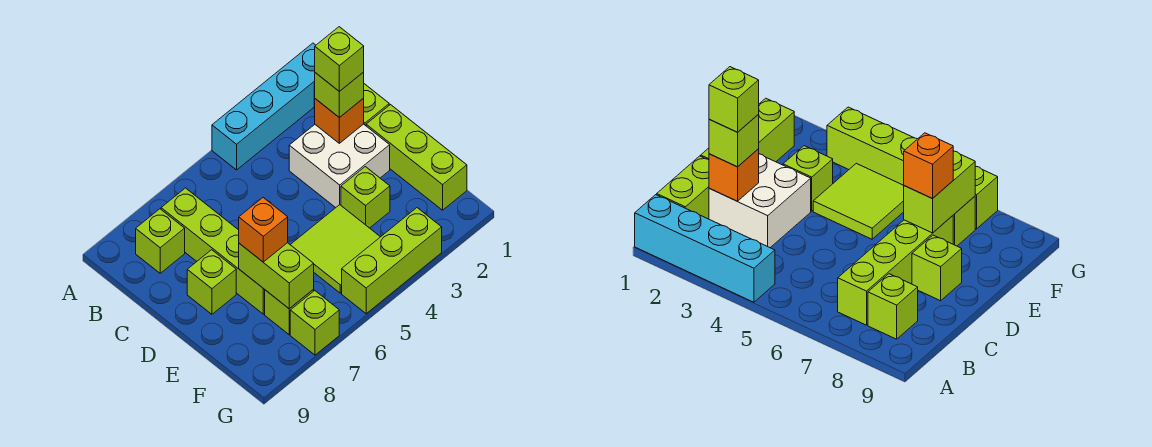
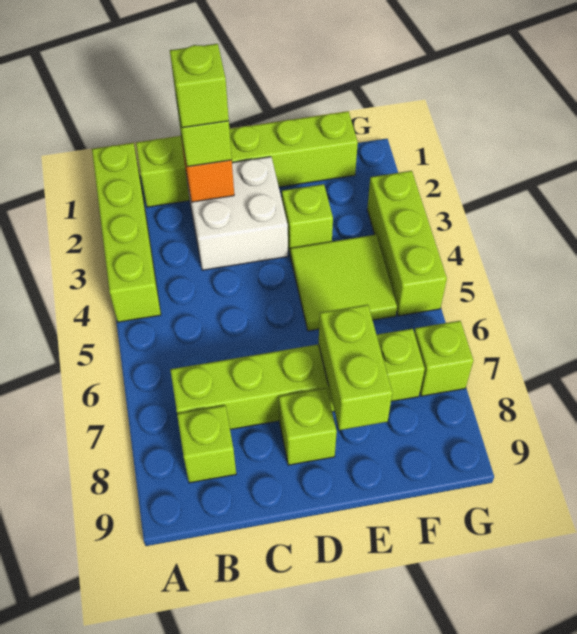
cyan brick A1:A4 level 1 -> lime brick A1:A4 level 1
lime brick E7:F7 level 2 -> lime brick E7:E8 level 2
orange brick E7 level 3 -> none

